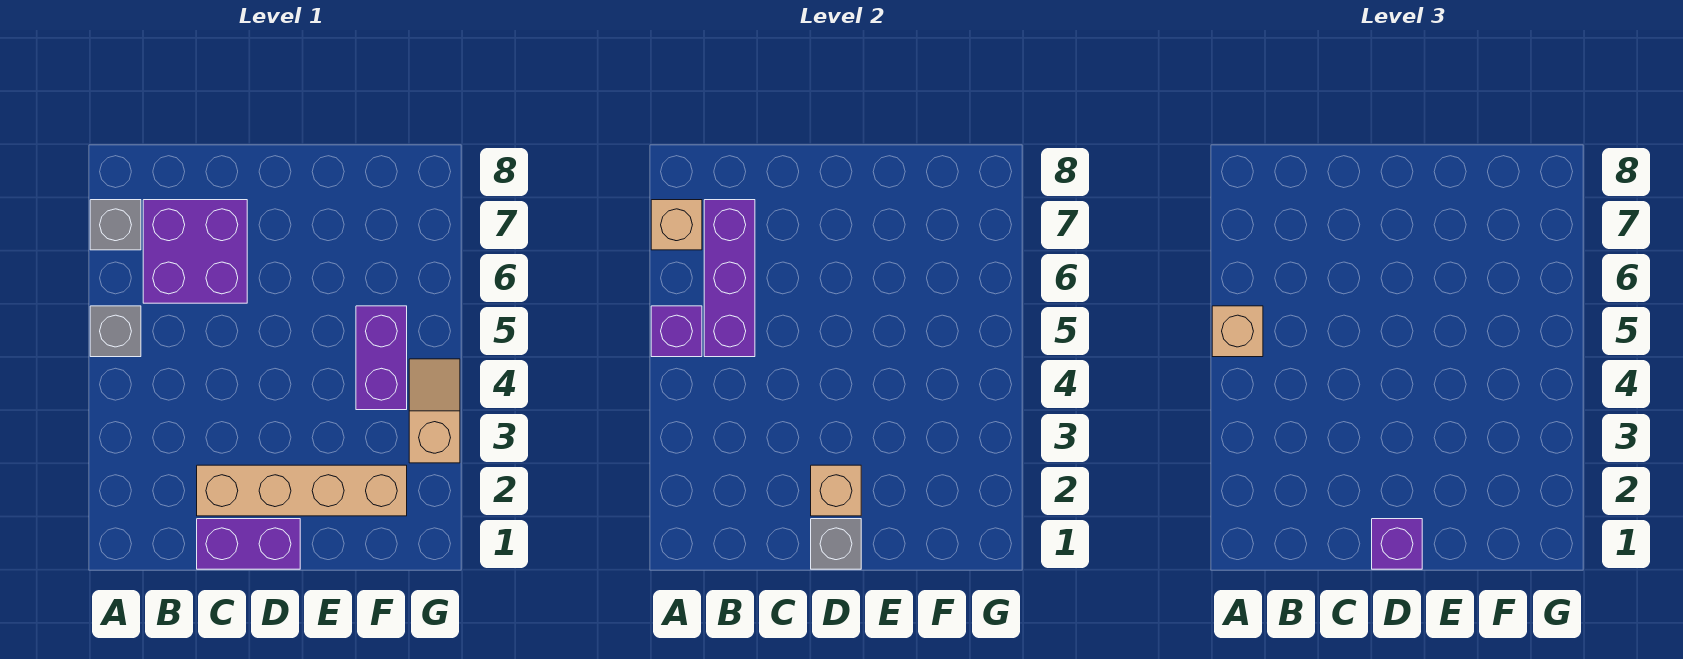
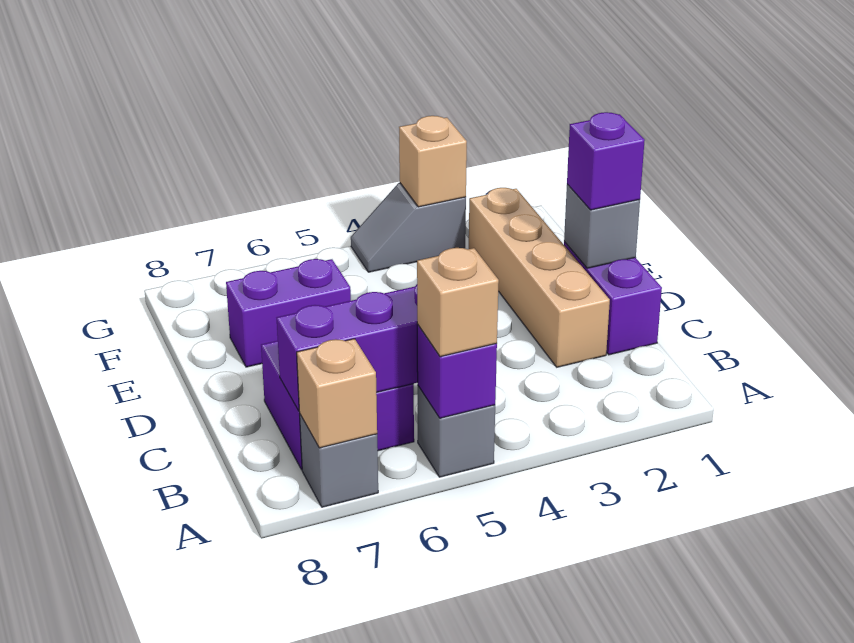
tan brick D2 level 2 -> tan brick G3 level 2
purple brick F4:F5 level 1 -> purple brick E6:E7 level 1
tan slope G3:G4 level 1 top 3 -> grey slope G3:G4 level 1 top 3

